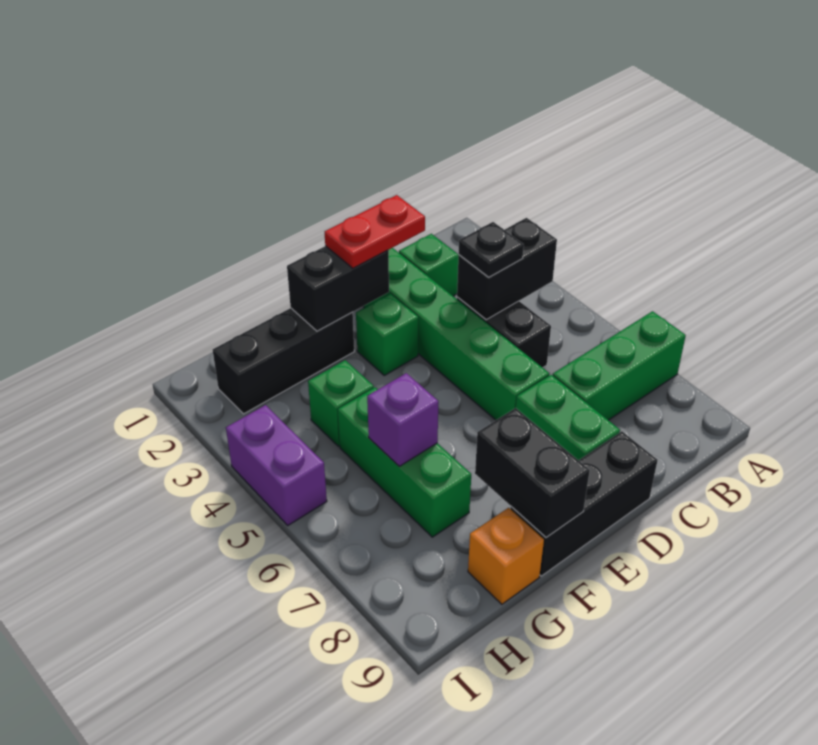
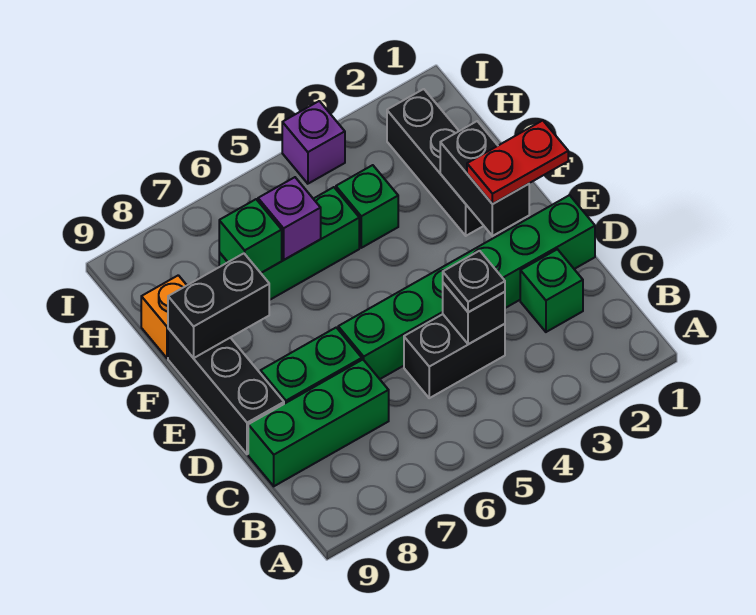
green brick A7:C7 level 1 -> green brick C7:C9 level 1
black brick B4:C4 level 2 -> black brick C4 level 2
red plate D2:E2 level 3 -> red plate E1:E2 level 3
green brick E3 level 1 -> green brick G7 level 2
purple brick I4:I5 level 1 -> purple brick I4 level 1

